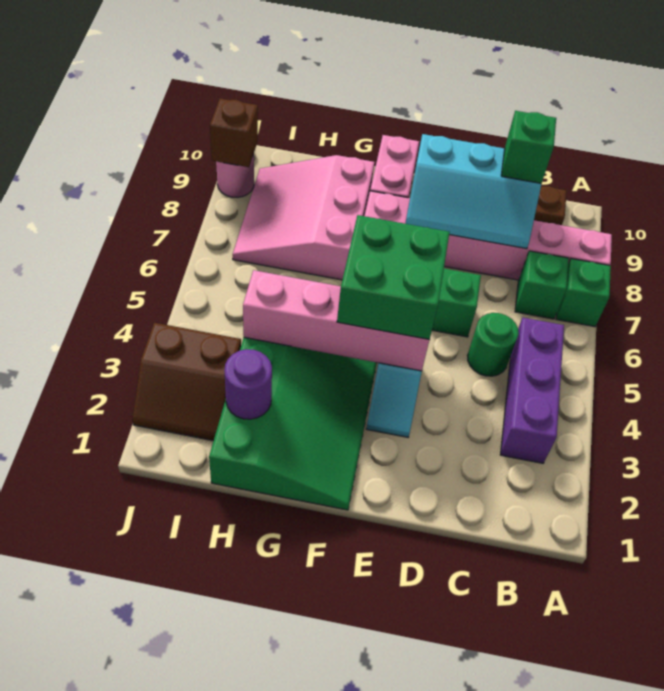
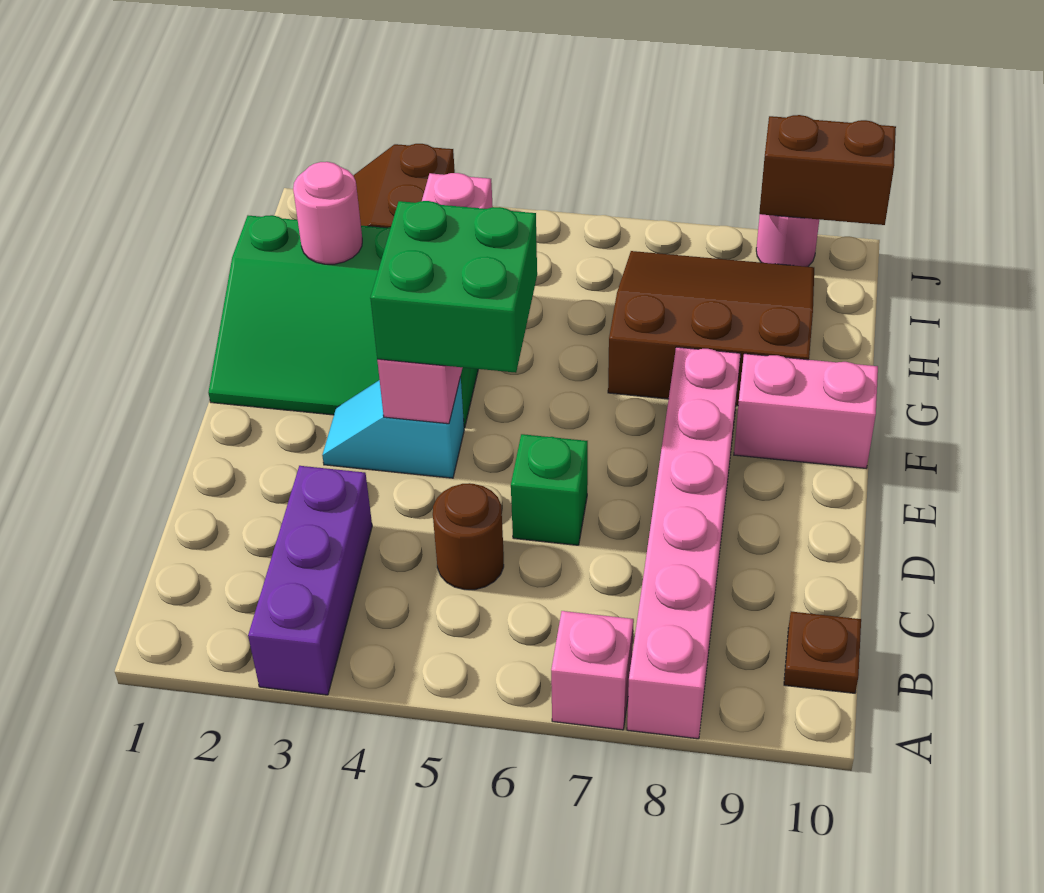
green brick A7 level 1 -> pink brick A7 level 1
purple brick B3:B5 level 1 -> purple brick A3:C3 level 1
green brick B7 level 1 -> none
green round brick C5 level 1 -> brown round brick C5 level 1
cyan slope C8:E9 level 2 top 9 -> none
green brick C9 level 3 -> none
pink slope G7:I9 level 1 top G -> brown slope G7:I9 level 1 top G
purple round brick H2 level 2 -> pink round brick H2 level 2
brown brick J9 level 2 -> brown brick J9:J10 level 2

